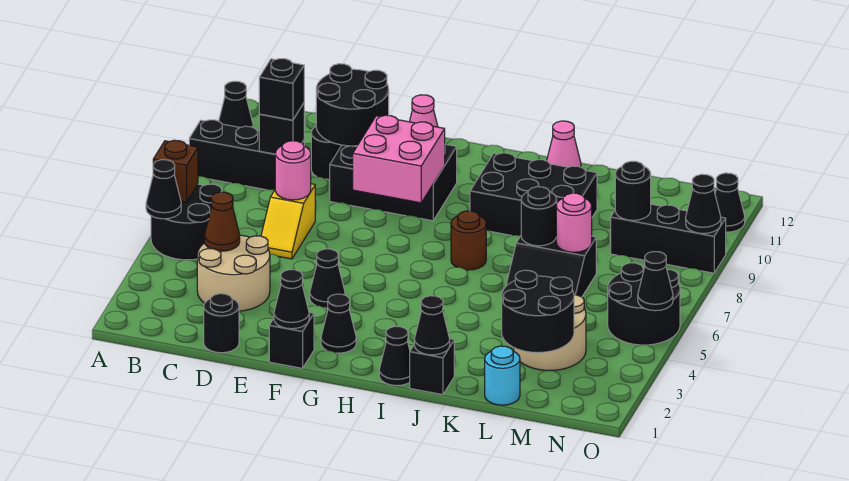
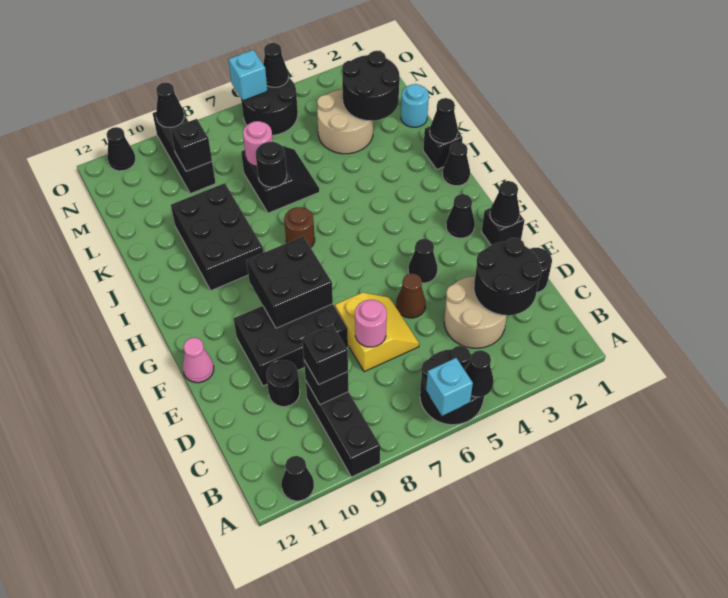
brown brick A6 level 2 -> cyan brick A6 level 2
brown cone C4 level 2 -> brown cone E5 level 1
yellow slope D6:D7 level 1 top 7 -> yellow slope D6:E7 level 1 top 7
black round brick D10:E11 level 2 -> black round brick C2:D3 level 2
black brick E9:G10 level 1 -> black brick E8:F10 level 1
pink brick F8:G9 level 2 -> black brick F8:G9 level 2
pink cone J12 level 1 -> none
black round brick M9 level 2 -> black brick M9 level 2
none -> cyan brick O6 level 2

